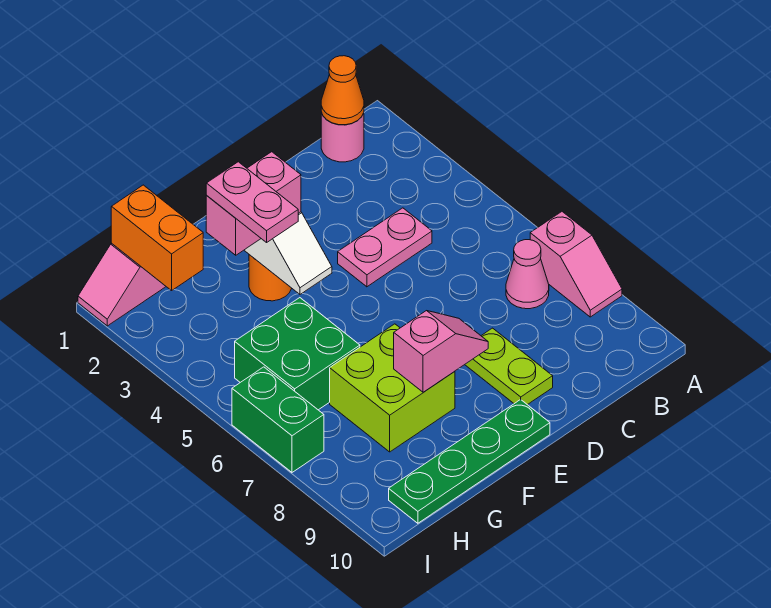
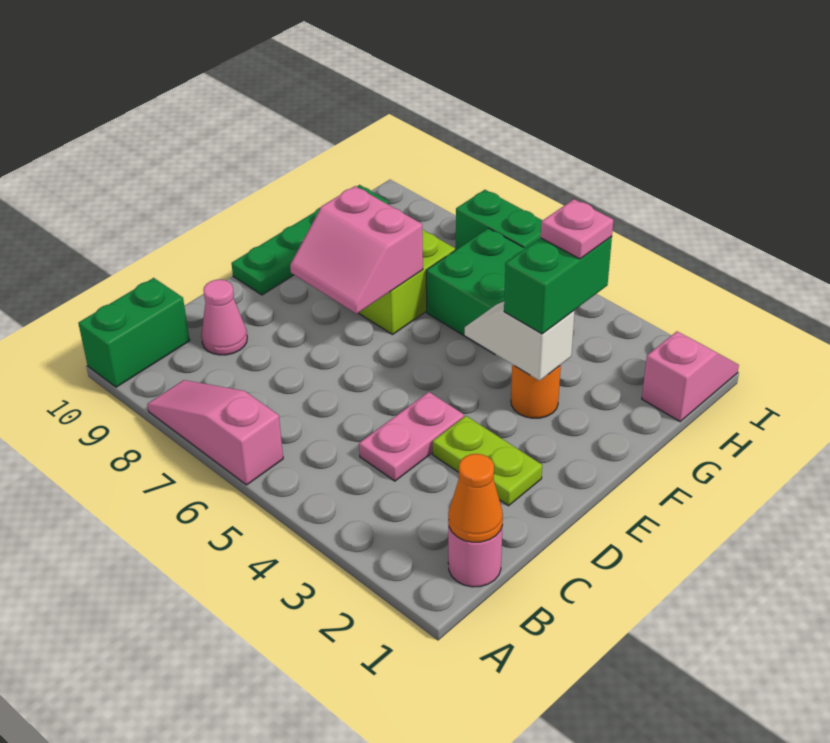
pink slope A7:A8 level 1 top 7 -> pink slope A6:A8 level 1 top 6
none -> green brick A10:B10 level 1
pink cone B7 level 1 -> pink cone C9 level 1
lime plate D8:D9 level 1 -> lime plate D2:D3 level 1
pink slope E8:F8 level 2 top F -> pink slope E7:F8 level 2 top F
pink brick F3:G3 level 3 -> green brick F3:G3 level 3
pink plate G3:G4 level 4 -> pink plate G3 level 4
orange brick H1:H2 level 2 -> none

